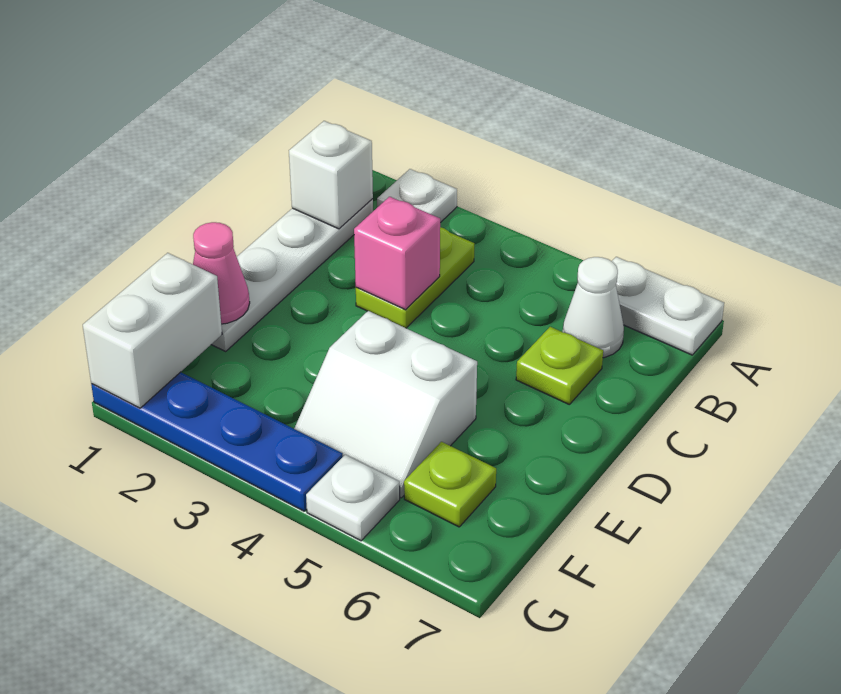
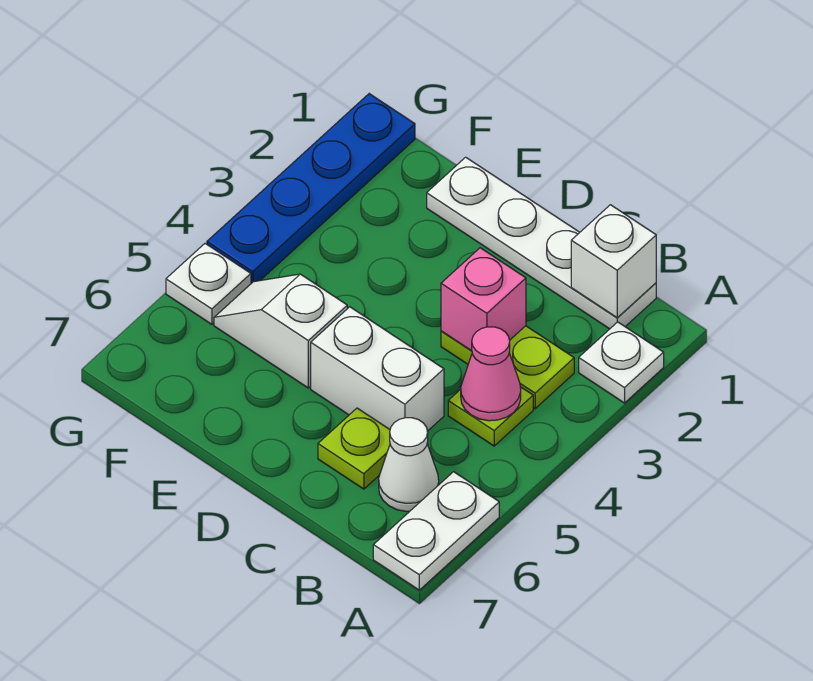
pink cone E1 level 2 -> pink cone B4 level 2
white slope E4:F5 level 1 top E -> white slope E5:F5 level 1 top E
white brick F1:G1 level 2 -> white brick C5:D5 level 1
lime plate F6 level 1 -> lime plate B4 level 1

